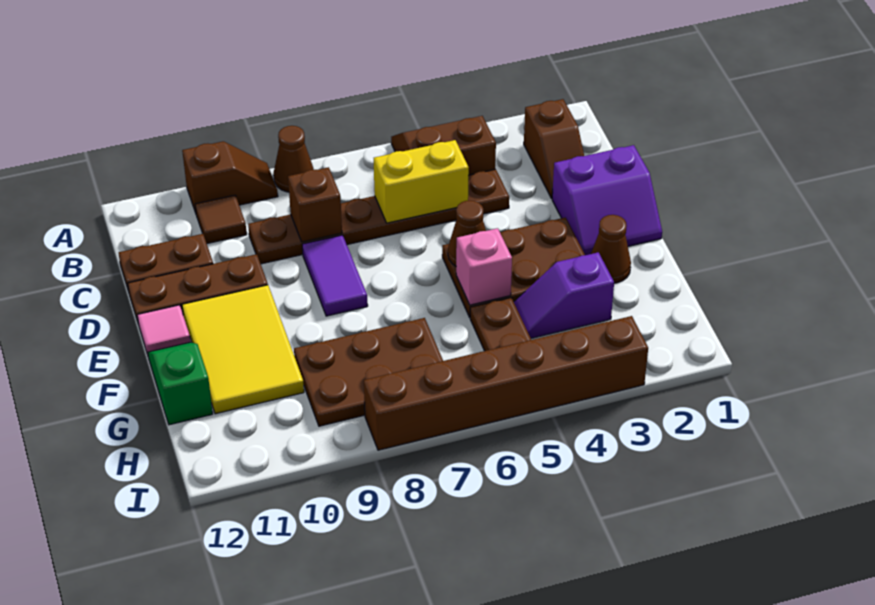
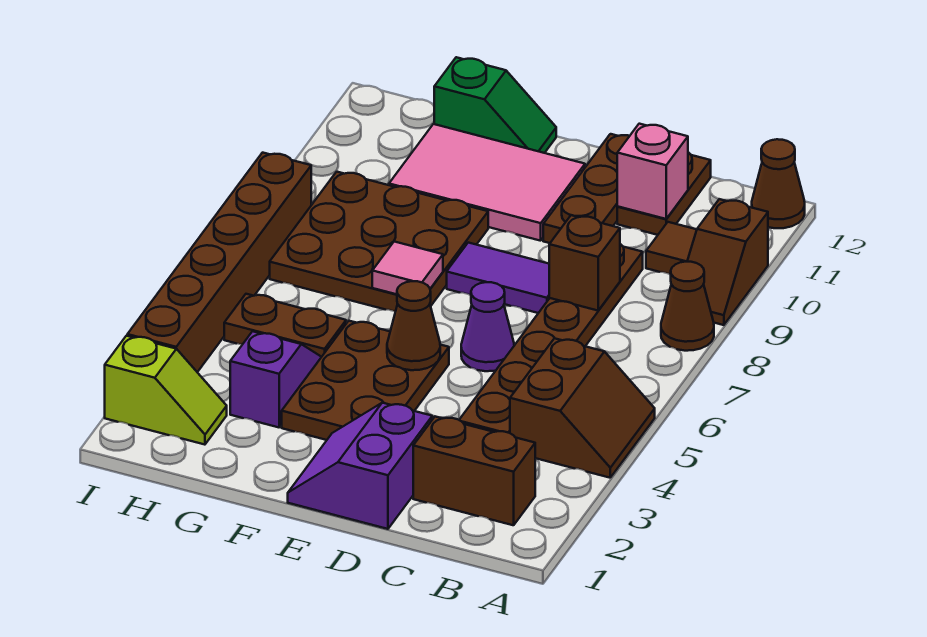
brown slope B2:C2 level 1 top B -> brown brick B2:C2 level 1
yellow brick C5:C6 level 2 -> none
none -> purple cone D6 level 1
yellow tile E10:G11 level 1 -> pink tile E10:G11 level 1
pink tile E12 level 1 -> pink tile F7 level 2
brown cone F2 level 1 -> brown cone A12 level 1
pink brick F5 level 2 -> pink brick C11 level 2
brown plate G7:H9 level 1 -> brown plate F7:H9 level 1
none -> lime slope H2:I2 level 1 top I

